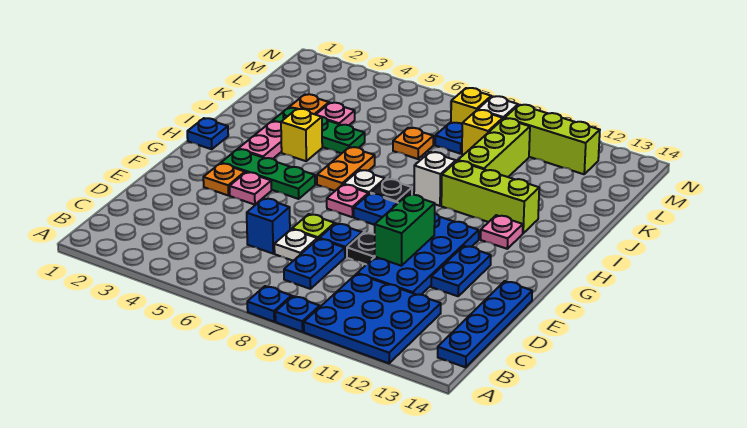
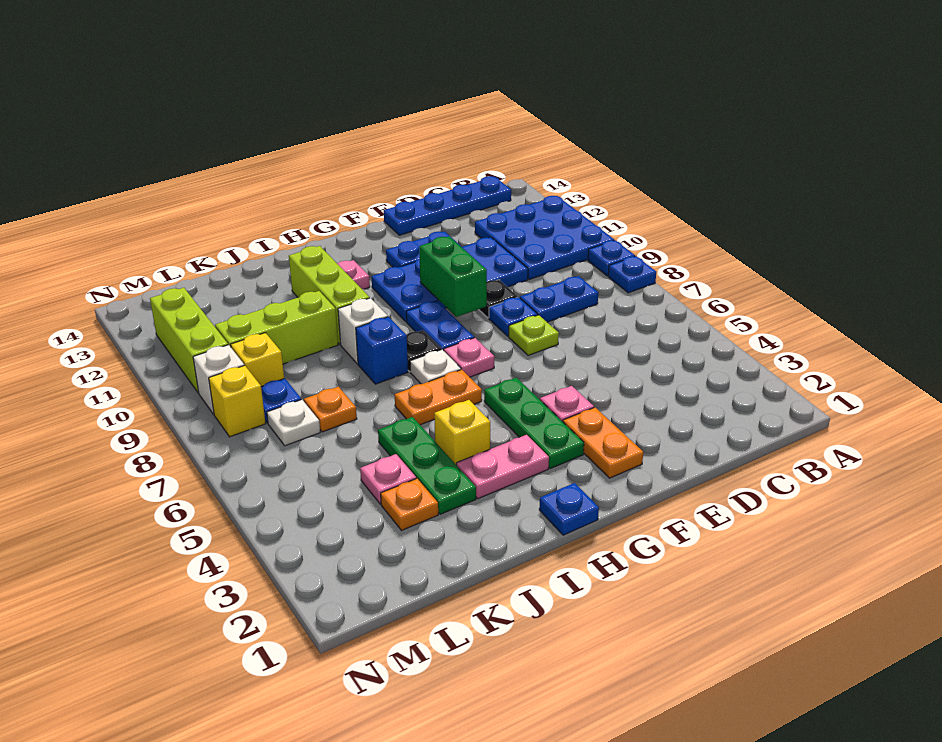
blue brick D6 level 1 -> blue brick I8 level 1
white plate D7 level 1 -> white plate L7 level 1
green brick E10:F10 level 2 -> green brick F9:F10 level 2
orange plate F3 level 1 -> orange plate F2:F3 level 1

